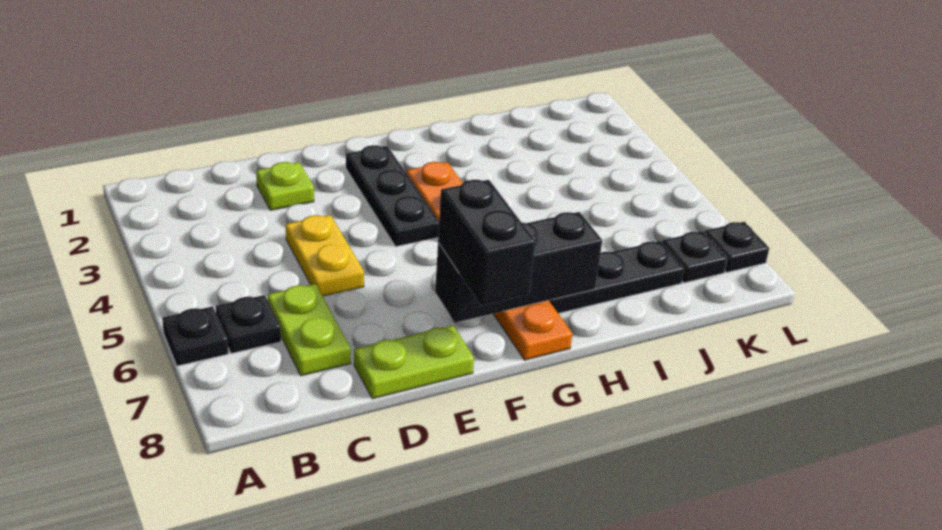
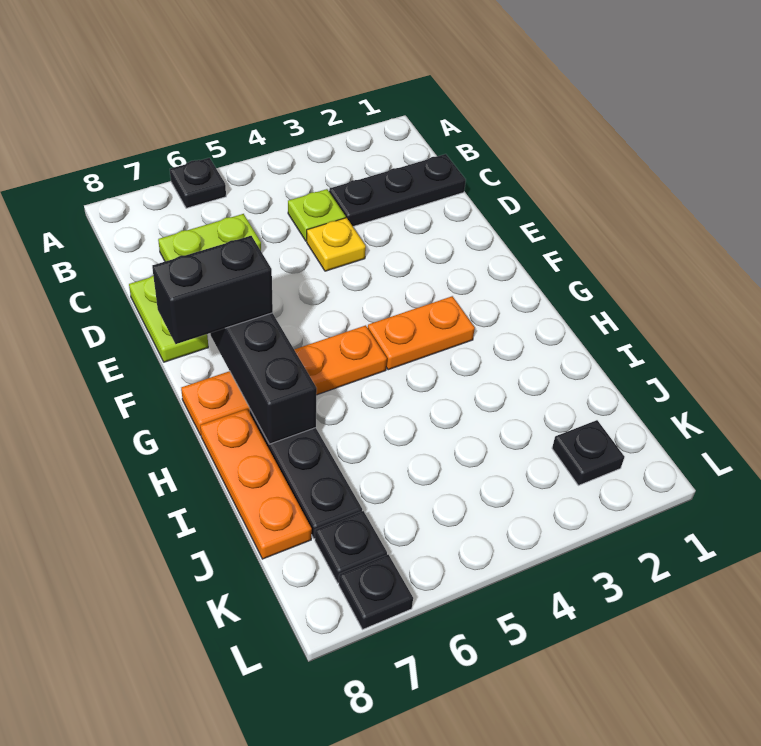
black plate B6 level 1 -> black plate K2 level 1
lime plate D2 level 1 -> lime plate C4 level 1
yellow plate D4:D5 level 1 -> yellow plate D4 level 1
black plate F2:F4 level 1 -> black plate C1:C3 level 1
none -> orange plate H8:J8 level 1

